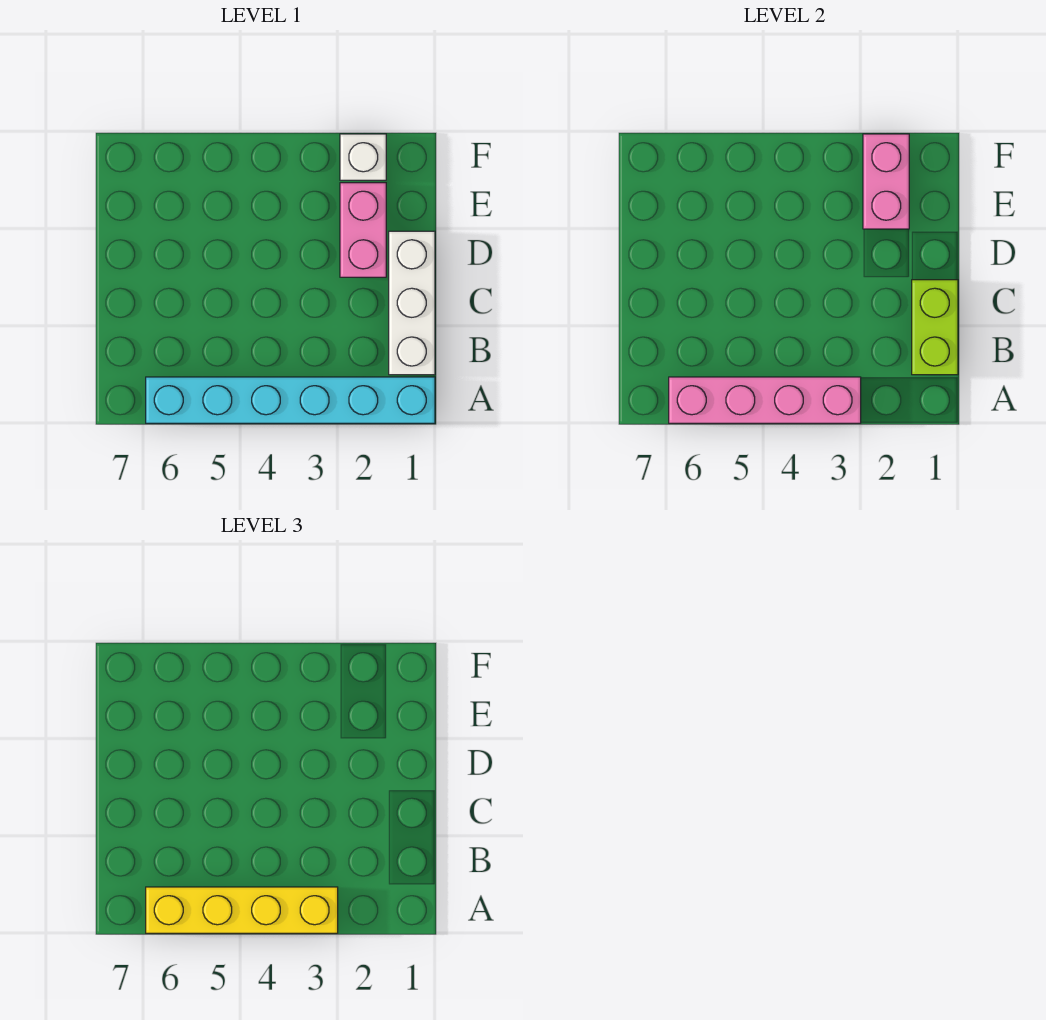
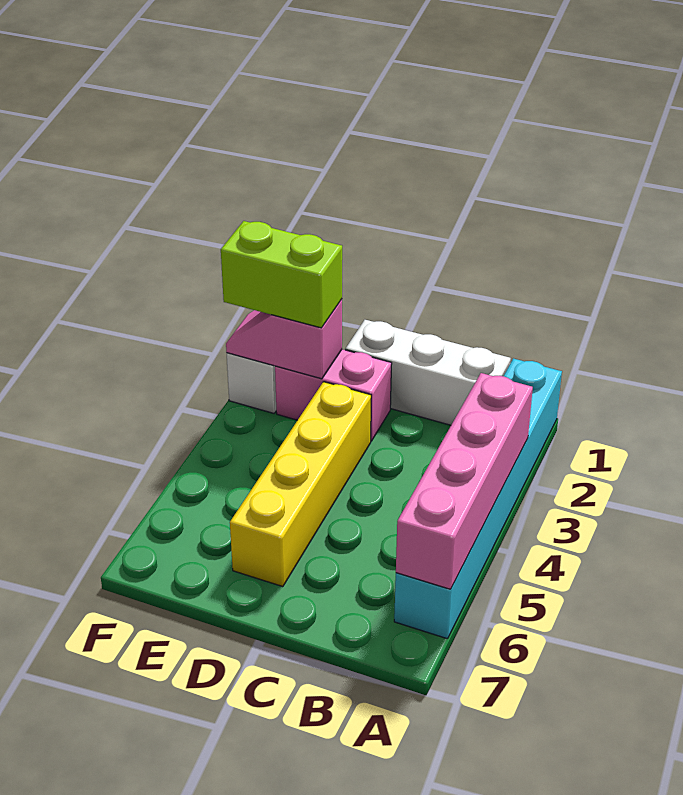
yellow brick A3:A6 level 3 -> yellow brick D3:D6 level 1
lime brick B1:C1 level 2 -> lime brick E2:F2 level 3
pink brick E2:F2 level 2 -> pink slope E2:F2 level 2 top E

